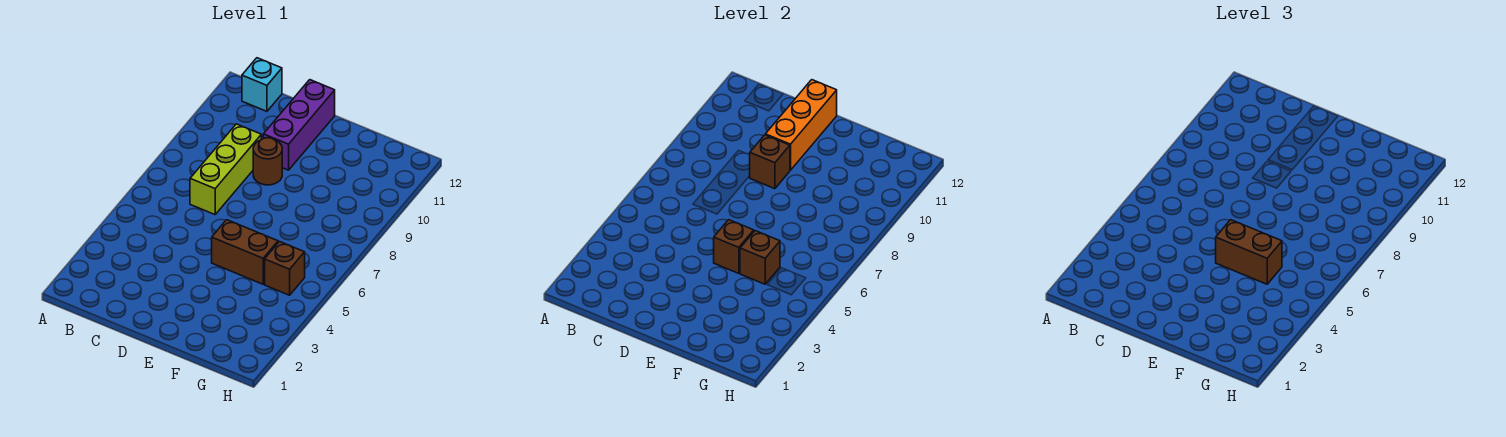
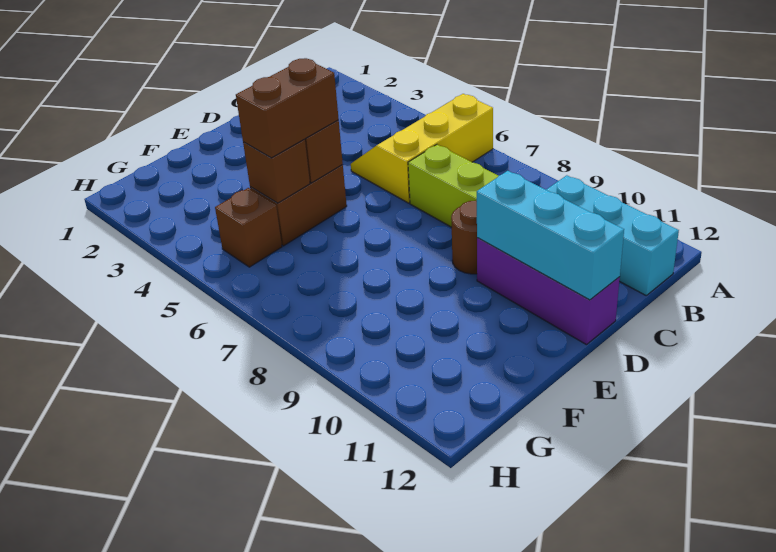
none -> yellow slope A5:C6 level 1 top 6
cyan brick B12 level 1 -> cyan brick B10:B12 level 1
brown brick D9 level 2 -> none
orange brick D10:D12 level 2 -> cyan brick D10:D12 level 2

